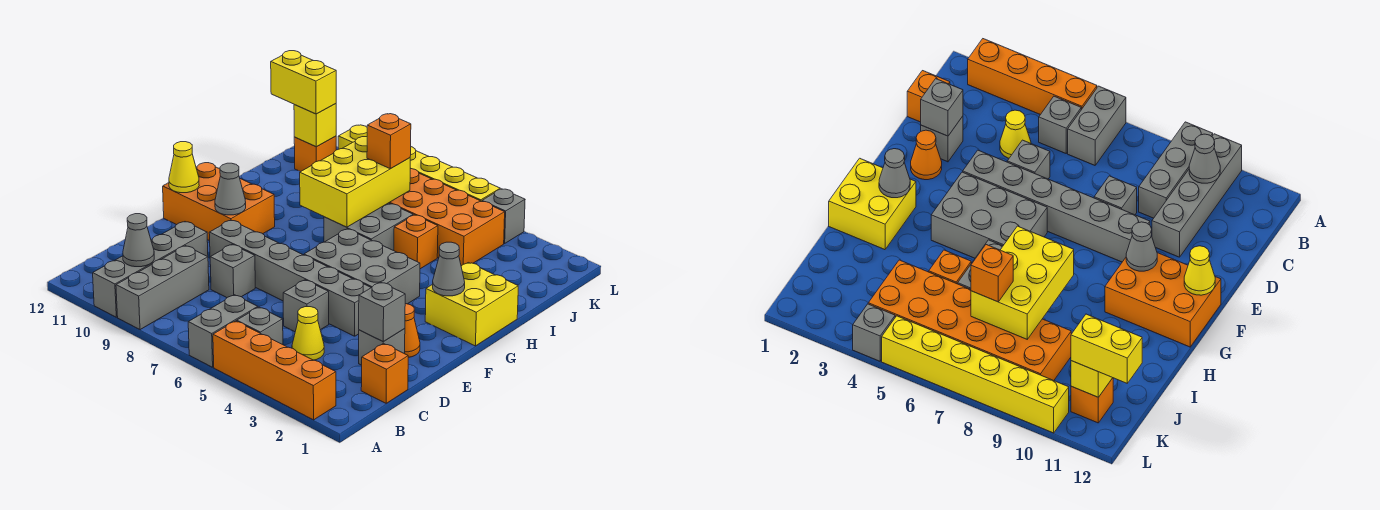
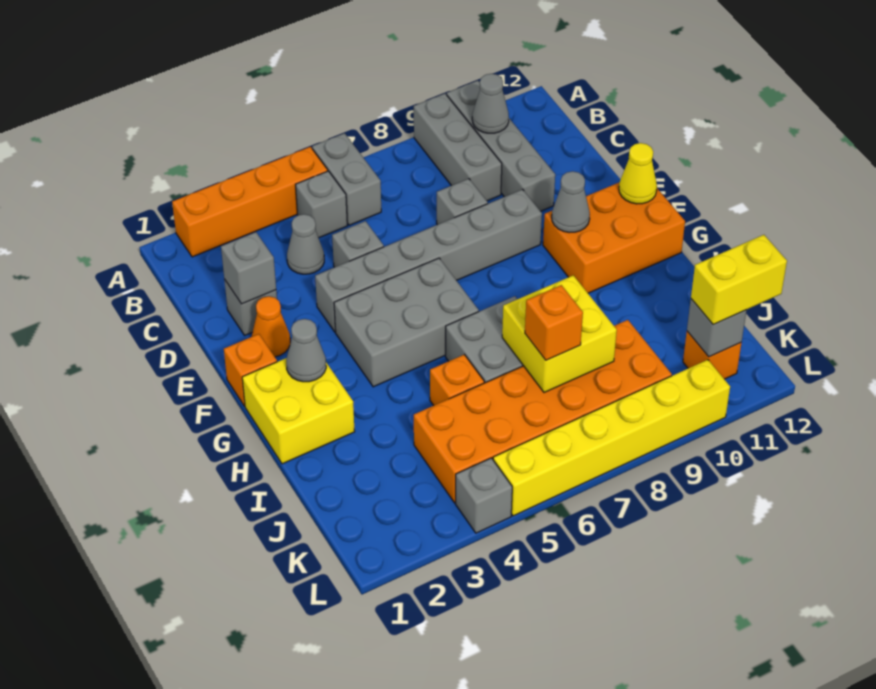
orange brick C1 level 1 -> orange brick F1 level 1
yellow cone C4 level 1 -> grey cone C4 level 1
yellow brick H7:J8 level 2 -> yellow brick I7:J8 level 2
yellow brick K11 level 2 -> grey brick K11 level 2

